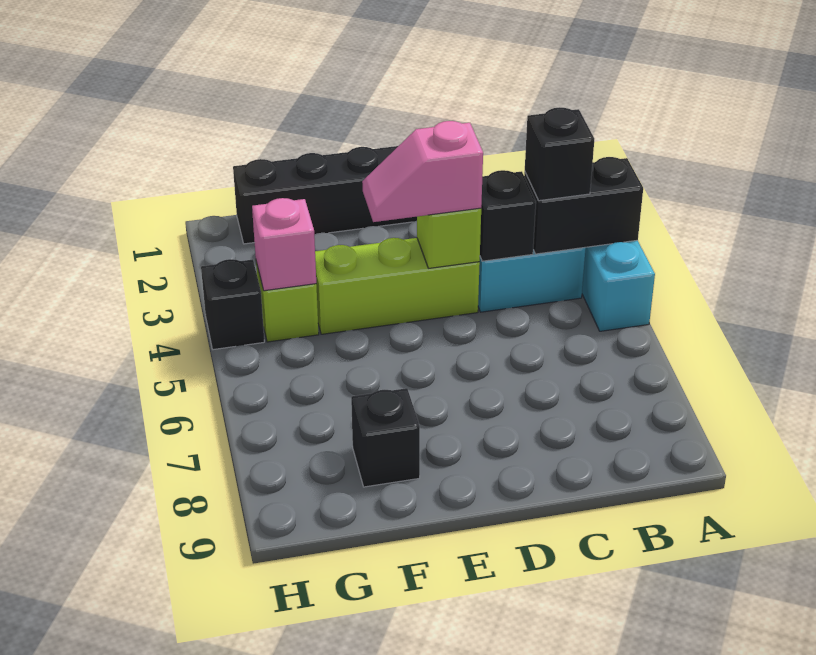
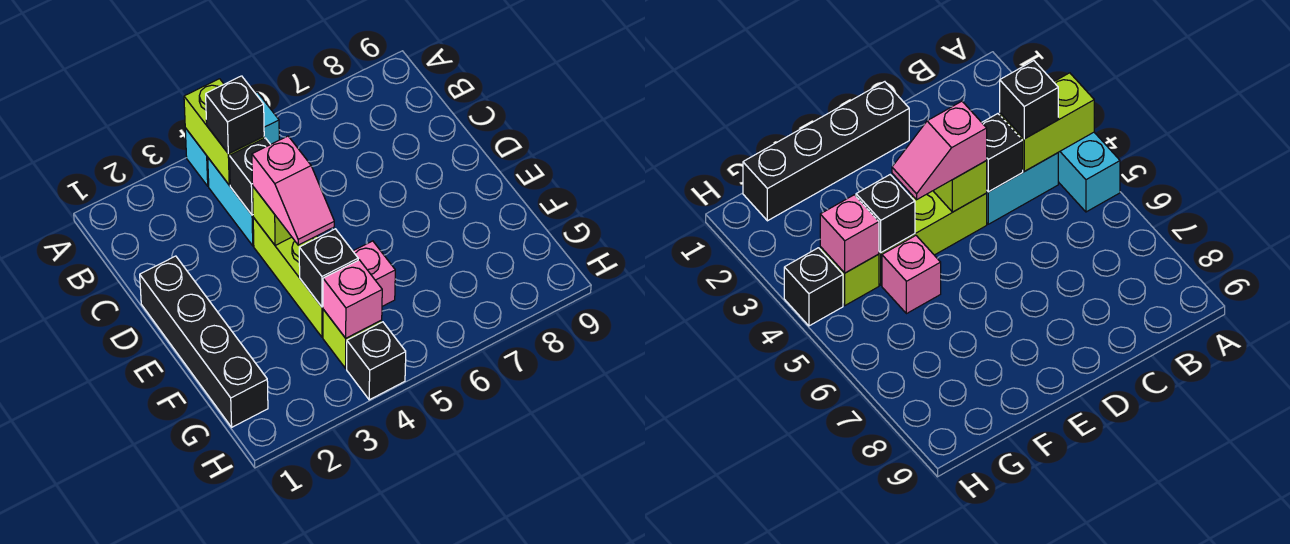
black brick A4:B4 level 2 -> lime brick A4:B4 level 2
none -> pink brick F5 level 1
black brick F8 level 1 -> black brick F4 level 2

